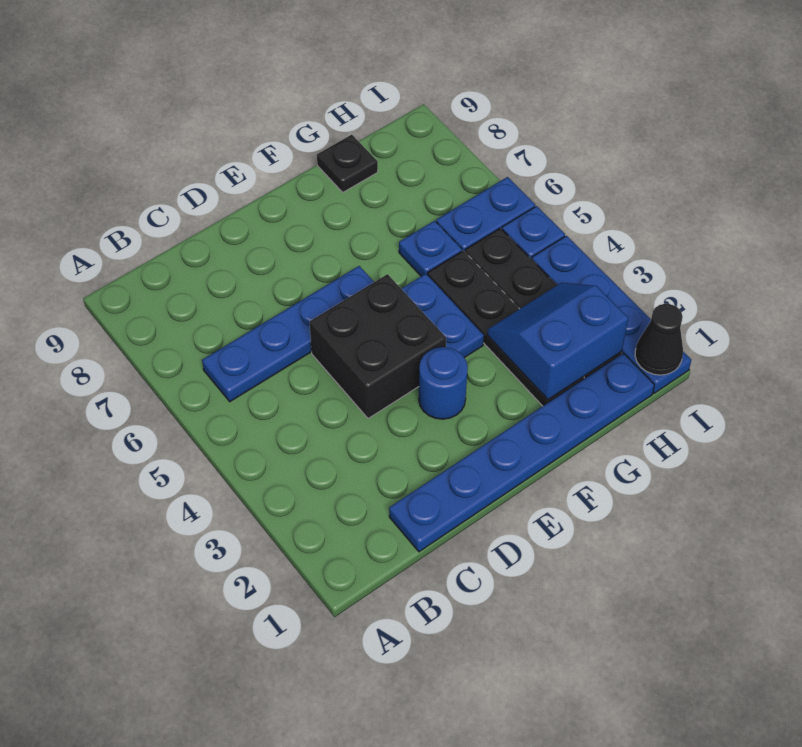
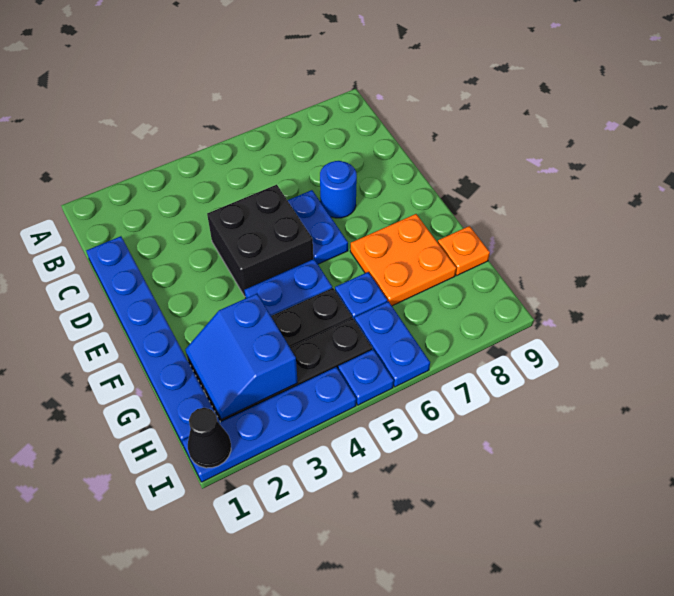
blue plate B6:E6 level 1 -> blue plate D6:E6 level 1
blue round brick E3 level 1 -> blue round brick D7 level 1
none -> orange plate F7:G8 level 1
blue slope G2:H3 level 2 top 2 -> blue slope G2:H3 level 2 top 3
black plate G9 level 1 -> orange plate G9 level 1

